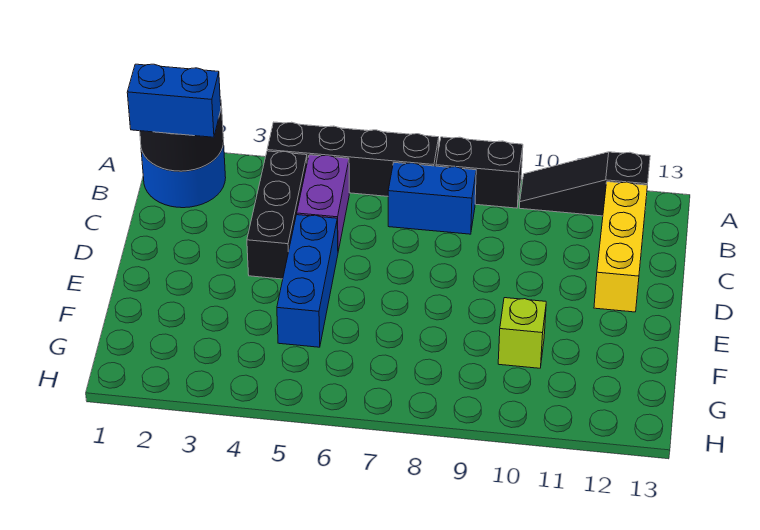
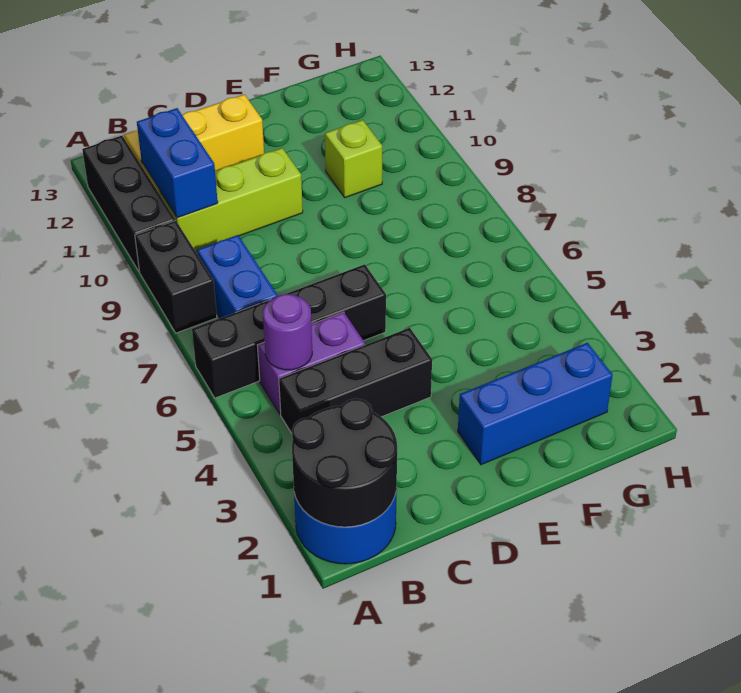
black brick A4:A7 level 1 -> black brick A6:D6 level 1
black slope A10:A12 level 1 top 12 -> black brick A10:A12 level 1
blue brick B1:B2 level 3 -> blue brick B10:B11 level 2
none -> purple round brick B5 level 2
none -> lime brick B10:D10 level 1
blue brick D5:F5 level 1 -> blue brick E2:G2 level 1

